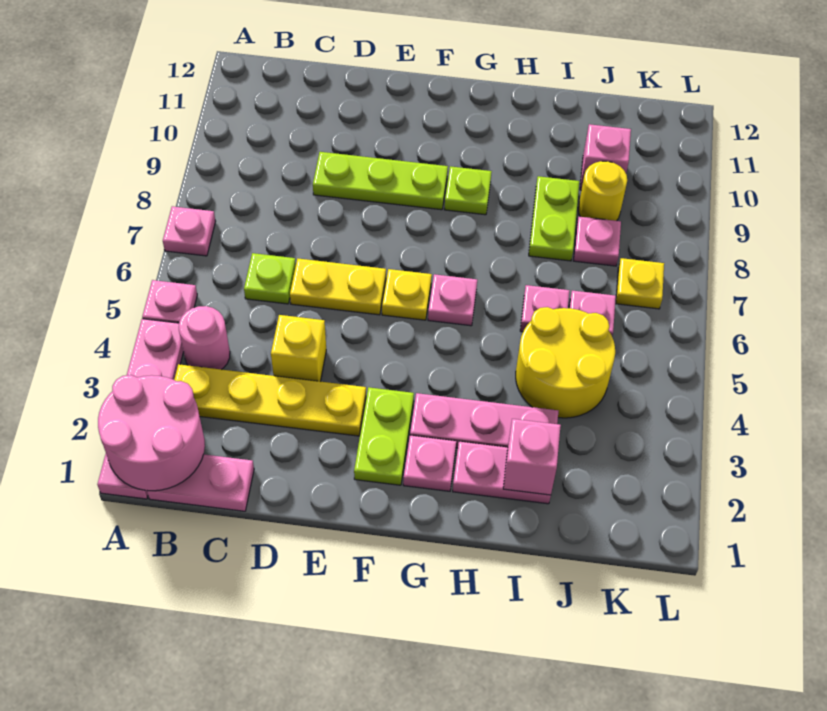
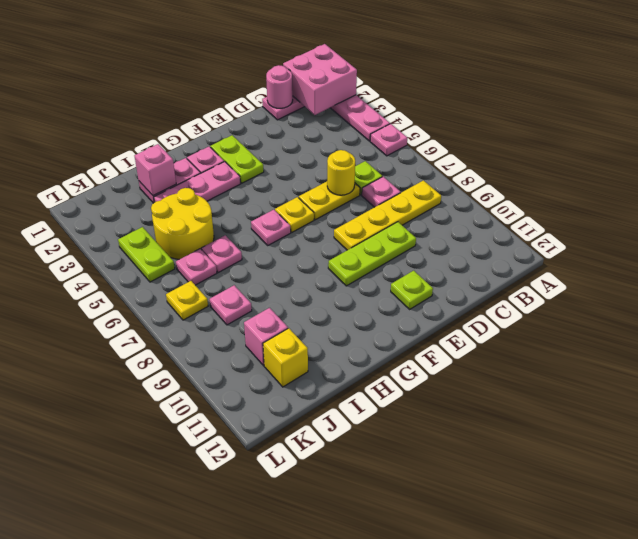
pink round brick A1:B2 level 2 -> pink brick A1:B2 level 2
pink plate A7 level 1 -> pink plate C7 level 1
yellow plate B3:E3 level 1 -> yellow plate B8:E8 level 1
pink round brick B4 level 1 -> pink round brick C1 level 2
yellow brick D4 level 1 -> yellow brick J11 level 1
lime plate G9 level 1 -> lime plate E11 level 1
lime plate I8:I9 level 1 -> lime plate K4:K5 level 1
yellow round brick J9 level 1 -> yellow round brick D6 level 2

